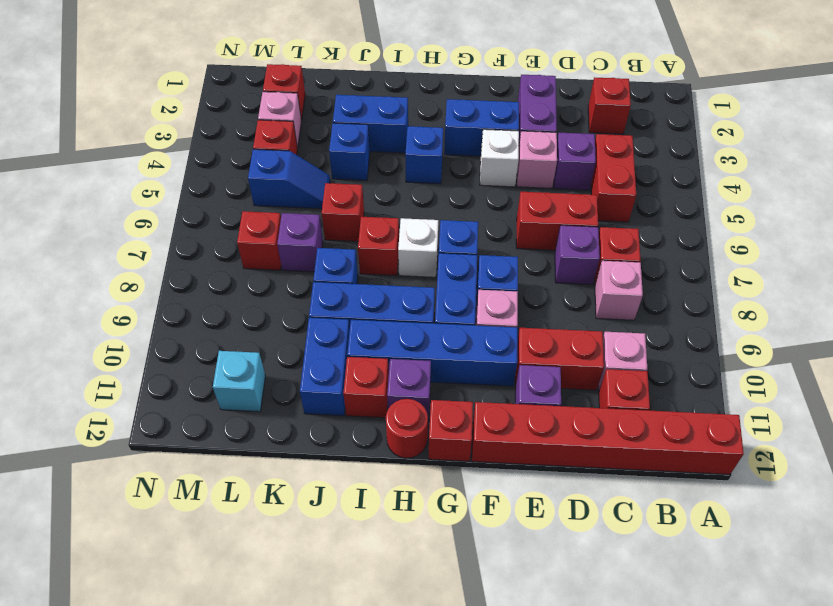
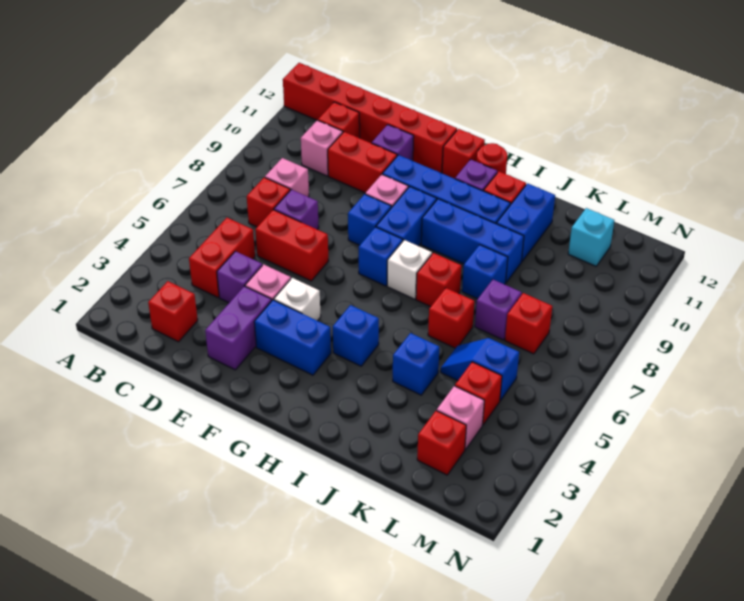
blue brick I3:J3 level 1 -> none

